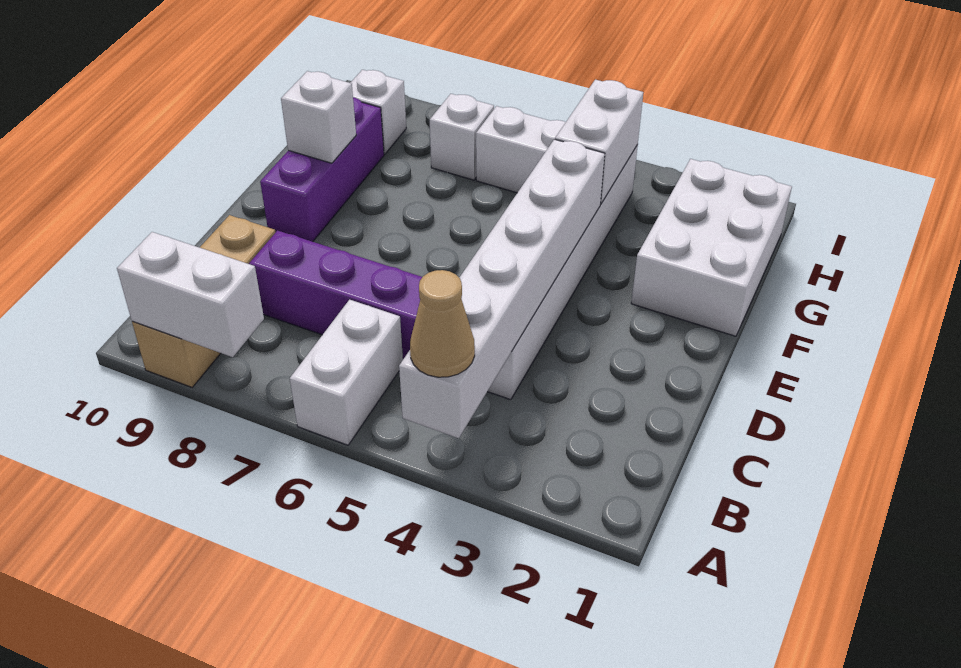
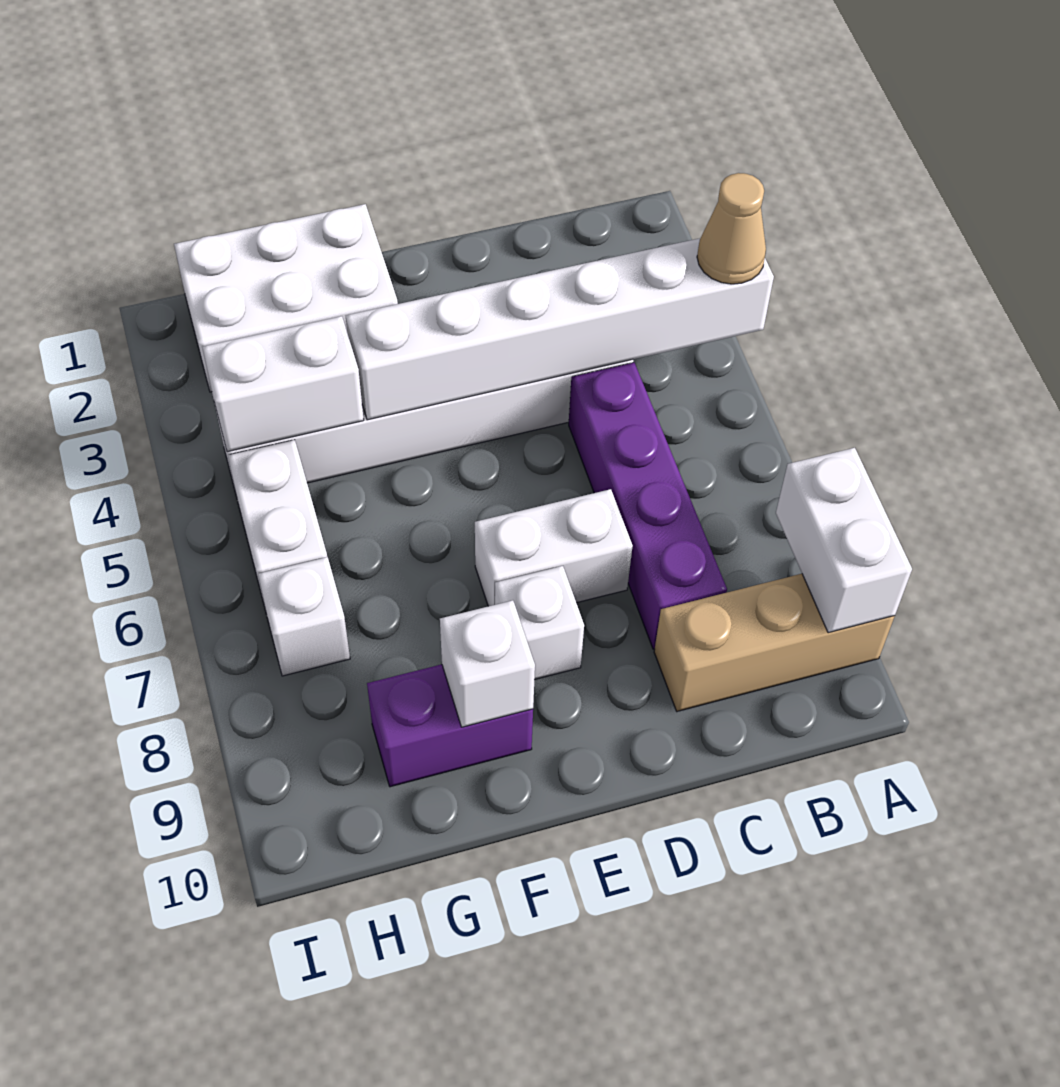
white brick A6:B6 level 1 -> white brick D7:E7 level 1
purple brick E9:G9 level 1 -> purple brick F9:G9 level 1
white brick H9 level 1 -> white brick E8 level 1

